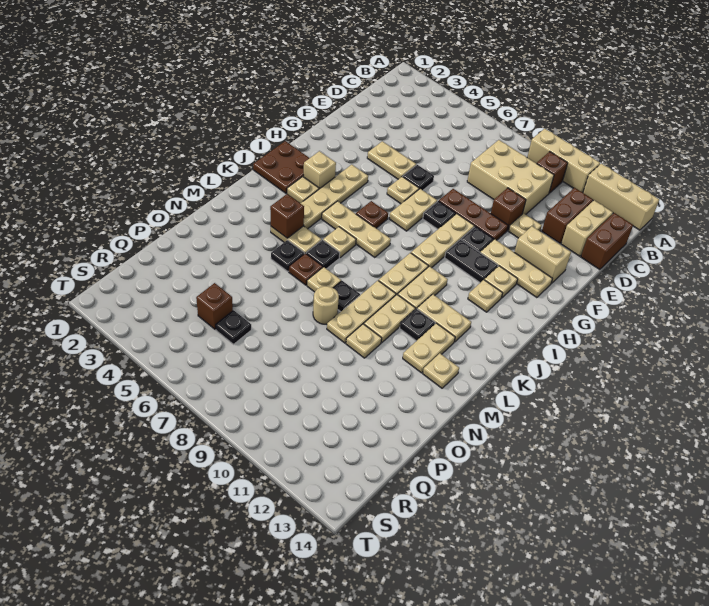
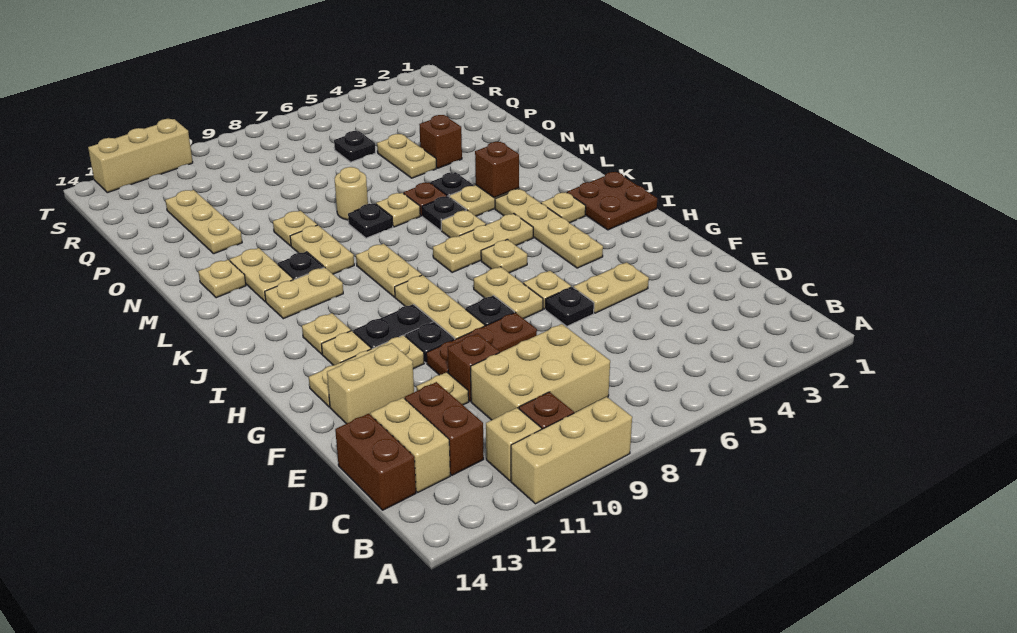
tan brick A12:A14 level 1 -> tan brick T11:T13 level 1
tan brick I3 level 1 -> tan brick B11 level 1
brown plate I6 level 1 -> tan plate I6 level 1
tan plate J10:K10 level 1 -> tan plate O5:P5 level 1
tan plate L9:N9 level 1 -> tan plate O12:Q12 level 1
brown brick Q5 level 1 -> brown brick O4 level 1

